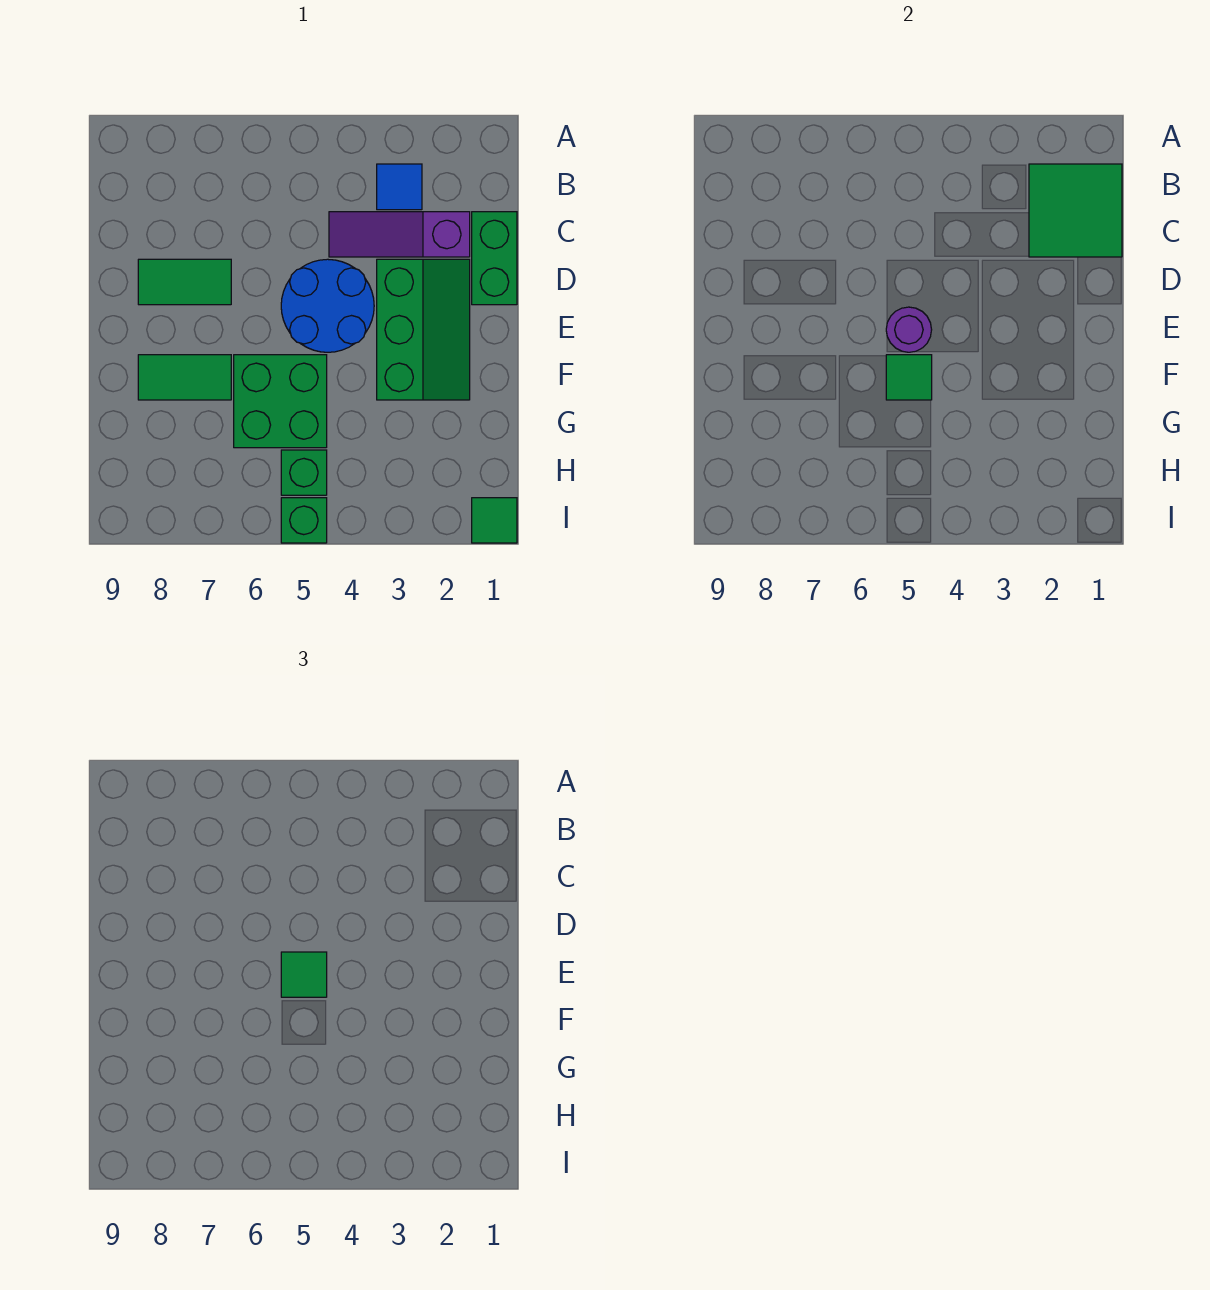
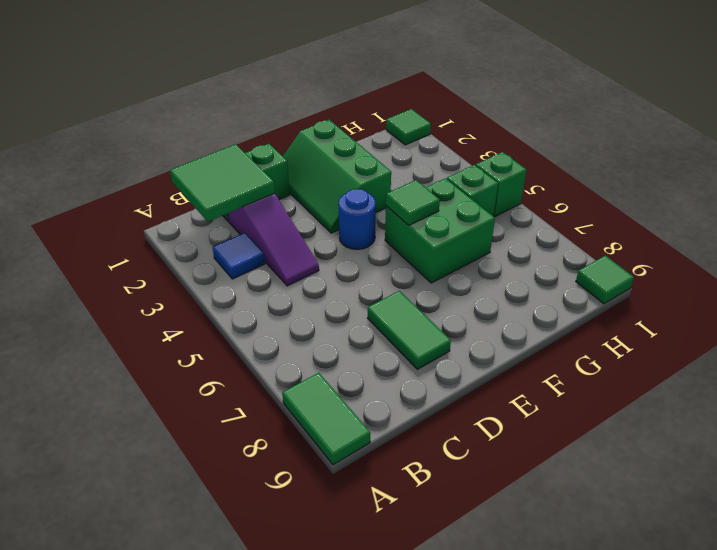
green slope D2:F3 level 1 top 3 -> green slope E1:F3 level 1 top F
blue round brick D4:E5 level 1 -> blue round brick E4 level 1
purple round brick E5 level 2 -> none
green tile E5 level 3 -> green tile I9 level 1
green tile F7:F8 level 1 -> green tile A8:A9 level 1

